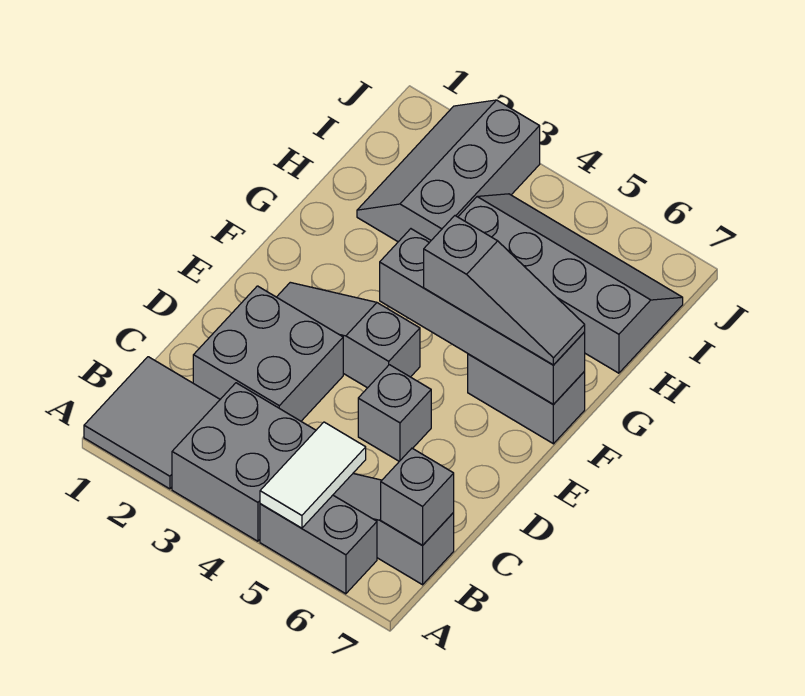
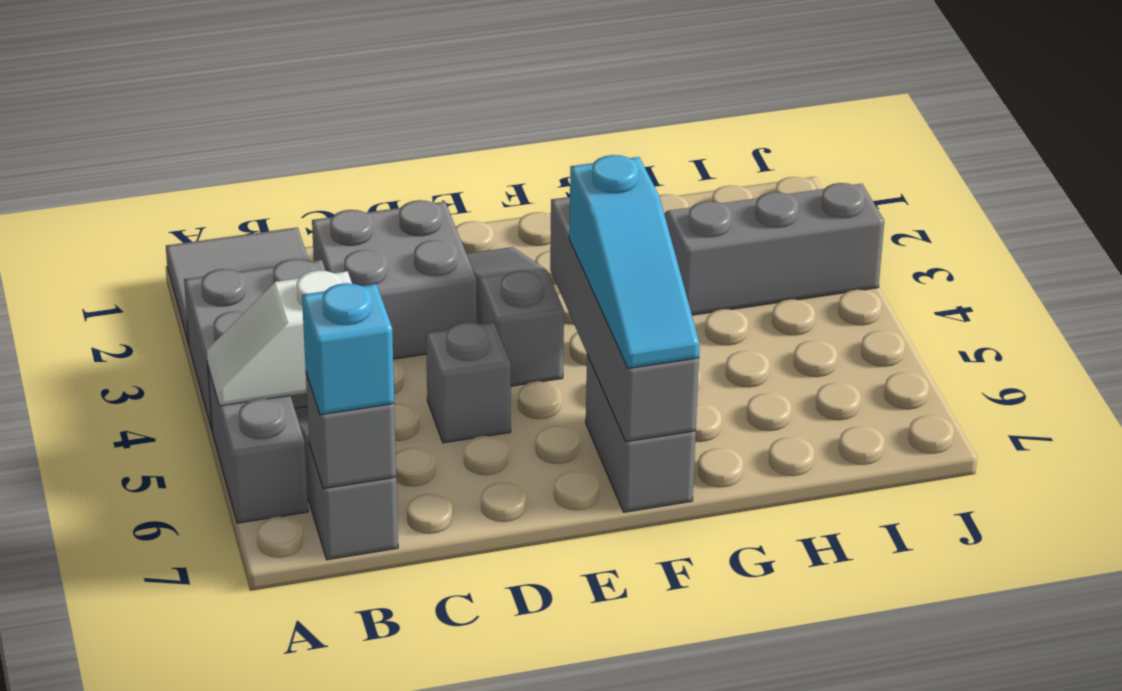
white tile A5:B5 level 2 -> white slope A5:B5 level 2 top B
none -> cyan brick B7 level 3
grey slope F5:F7 level 3 top 5 -> cyan slope F5:F7 level 3 top 5
grey slope H4:I7 level 1 top H -> none

